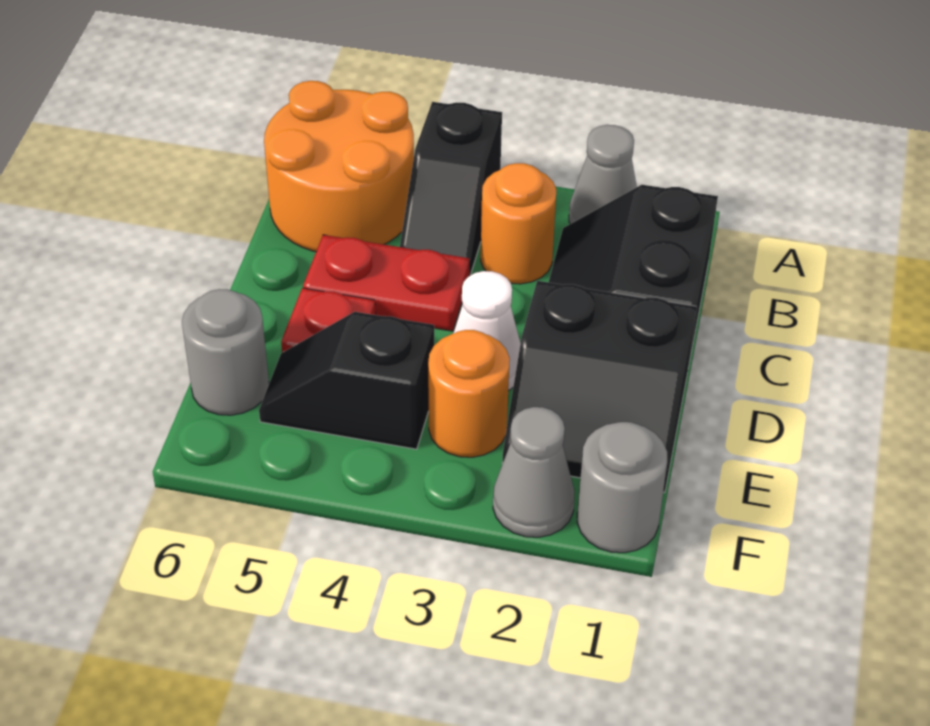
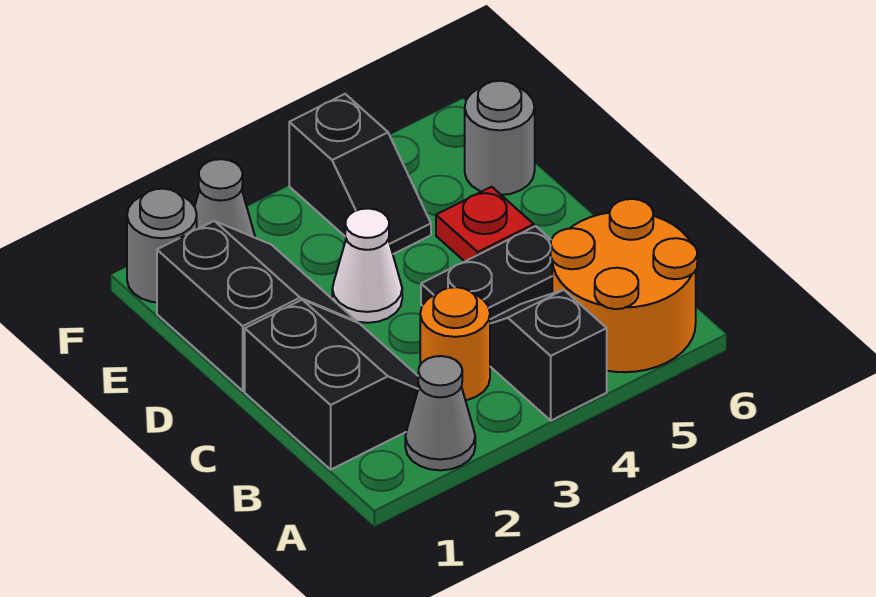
red plate C4:C5 level 1 -> black plate C4:C5 level 1
black slope D1:E2 level 1 top D -> black slope D1:E2 level 1 top 1
orange round brick E3 level 1 -> none
black slope E4:E5 level 1 top 4 -> black slope E4:F4 level 1 top F

